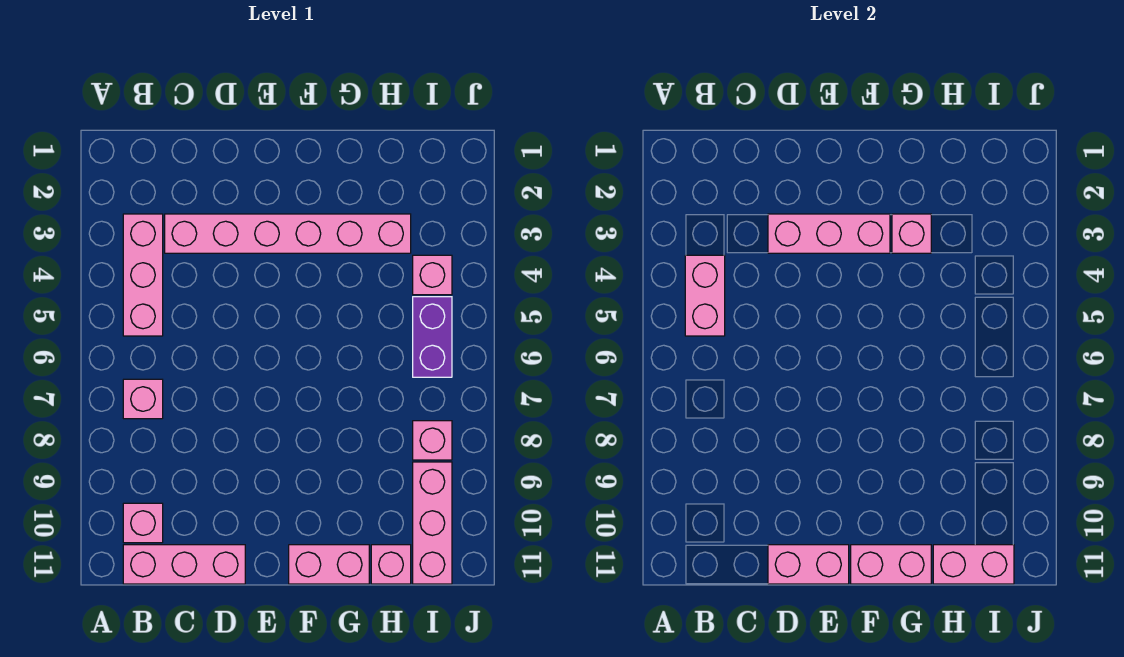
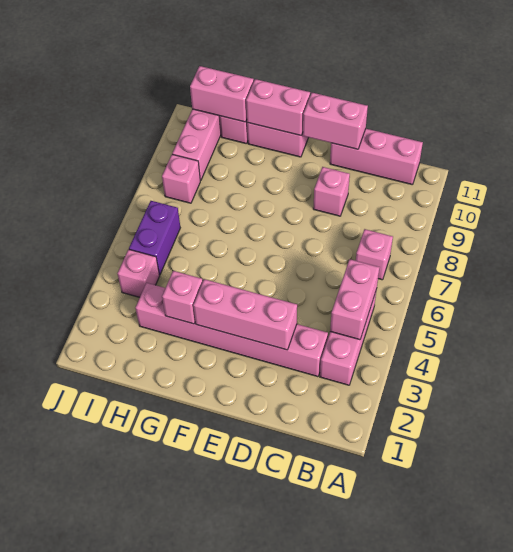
pink brick B10 level 1 -> pink brick D9 level 1

